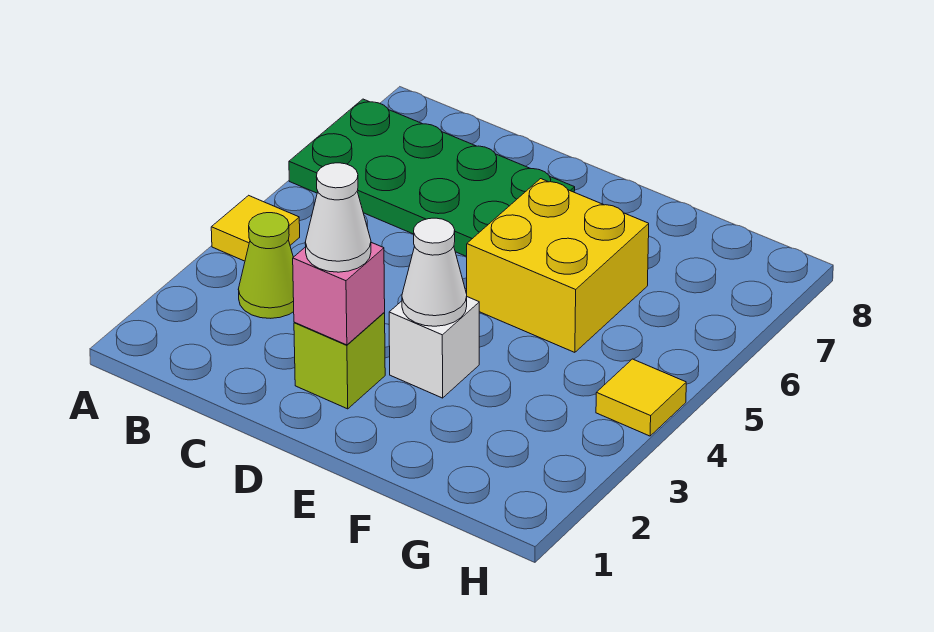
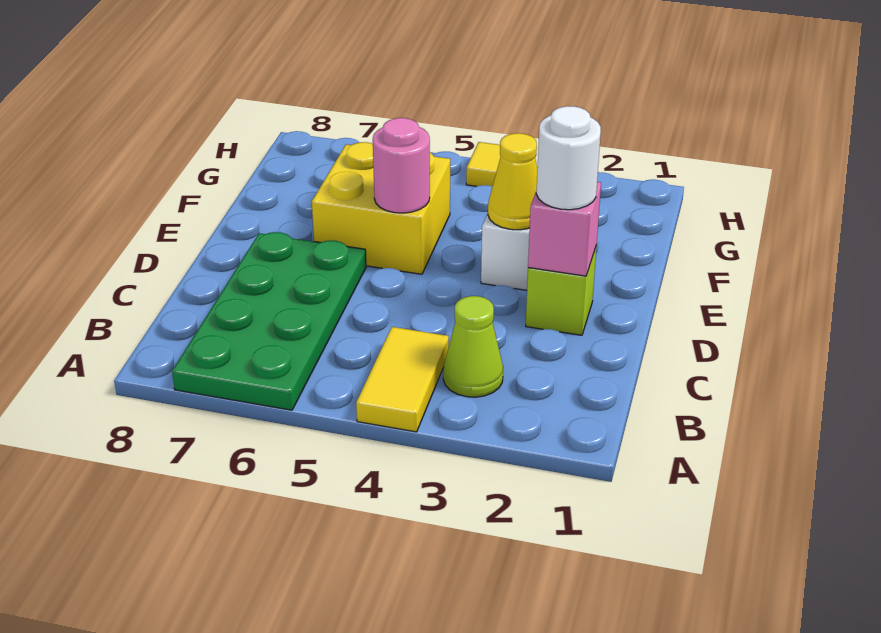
yellow tile A4 level 1 -> yellow tile A4:B4 level 1
white cone D2 level 3 -> white round brick D2 level 3
white cone E3 level 2 -> yellow cone E3 level 2
none -> pink round brick E5 level 2

